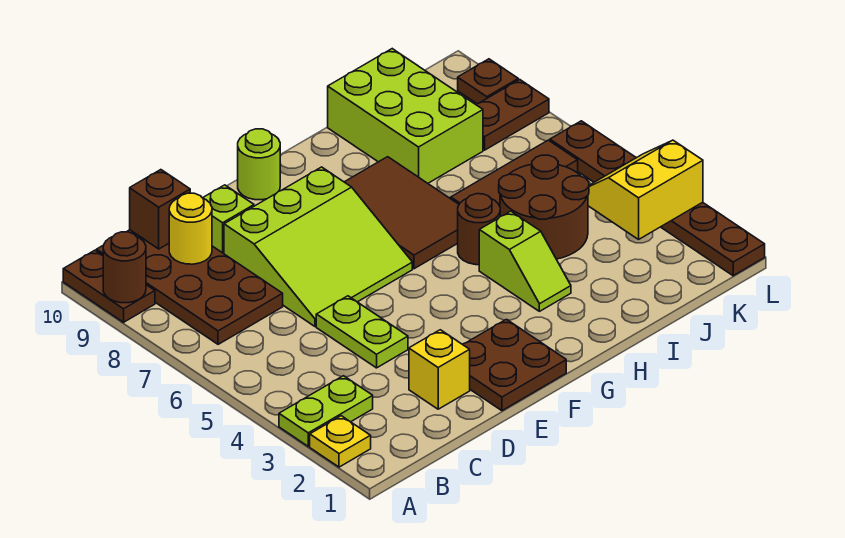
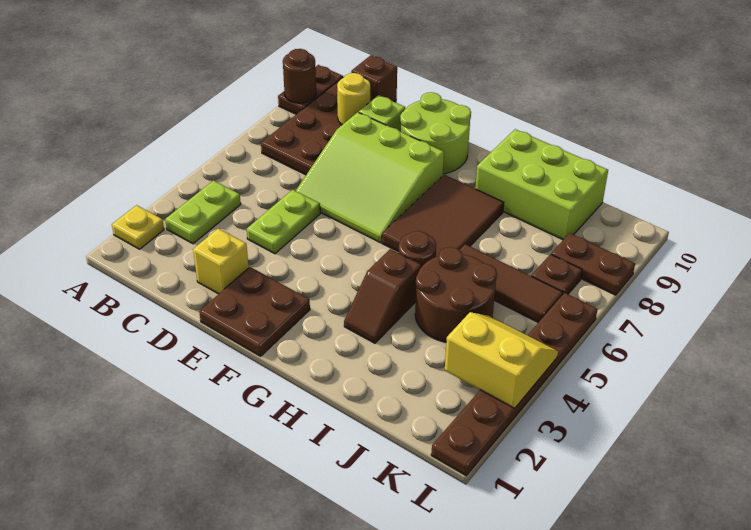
lime plate A3:B3 level 1 -> lime plate B3:B4 level 1
lime round brick F10 level 1 -> lime round brick E9:F10 level 1
lime slope H3:H4 level 1 top 4 -> brown slope H3:H4 level 1 top 4
lime brick I8:J10 level 1 -> lime brick H9:J10 level 1
brown plate L9 level 1 -> brown plate K7 level 1

